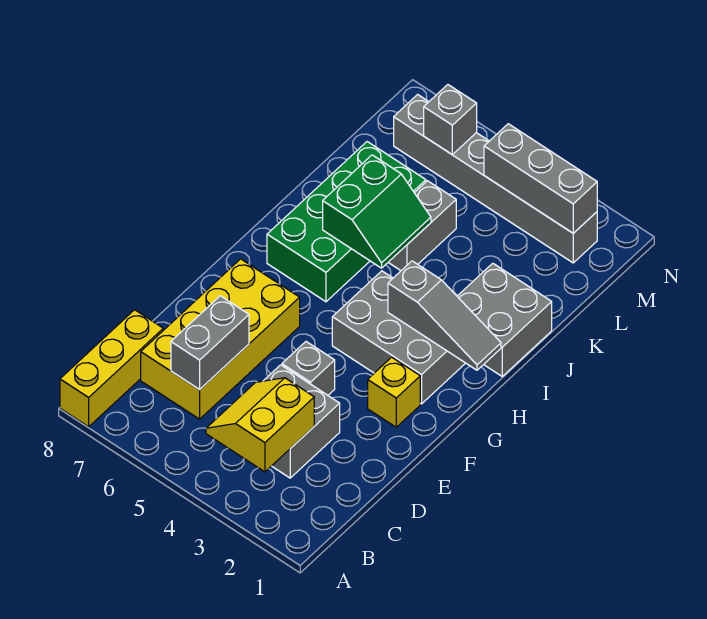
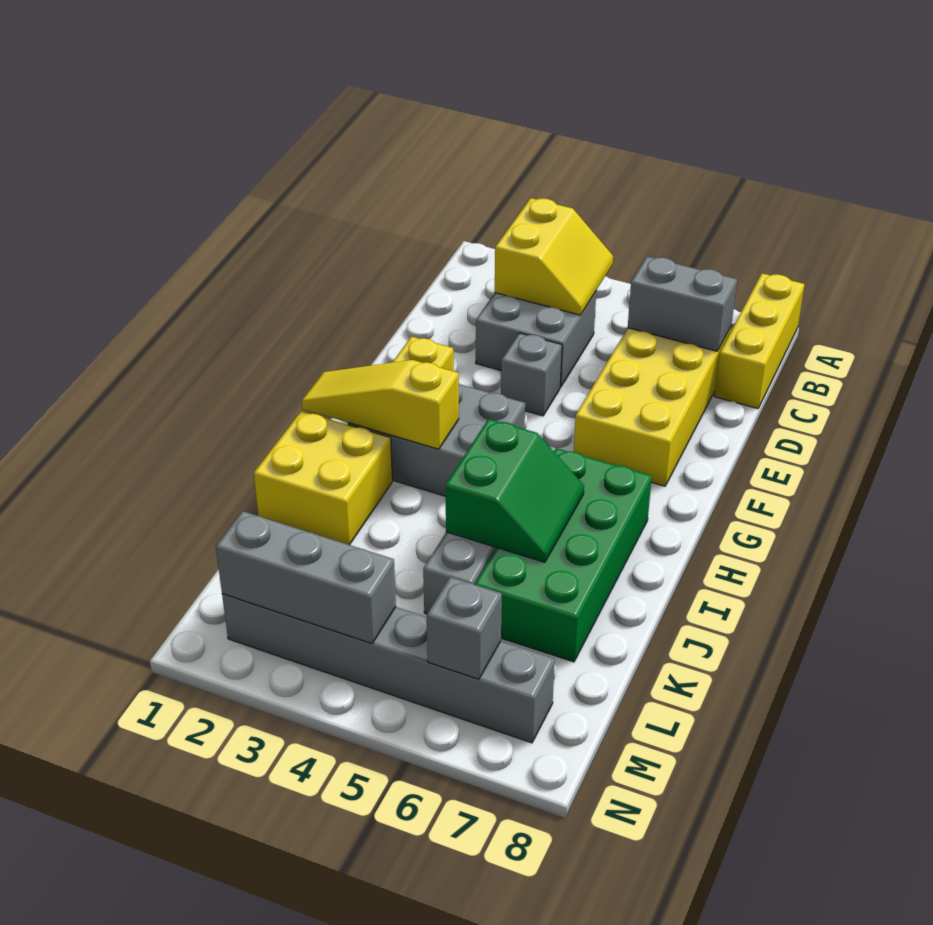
grey brick C6:D6 level 2 -> grey brick C6:C7 level 2
grey slope H1:H3 level 2 top 3 -> yellow slope H1:H3 level 2 top 3
grey brick I1:J2 level 1 -> yellow brick I1:J2 level 1
green slope I5:J6 level 2 top 6 -> green slope I5:J6 level 2 top 5

